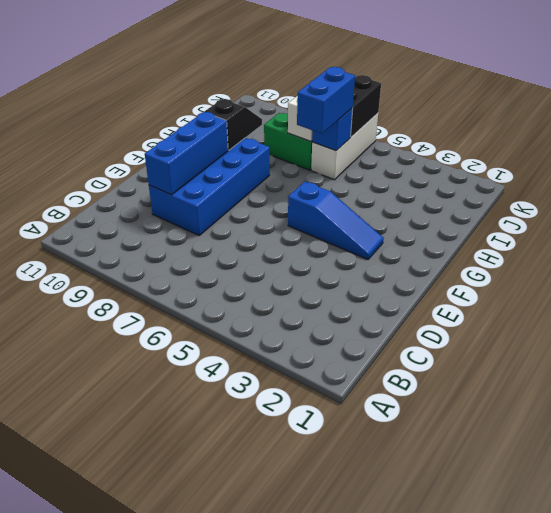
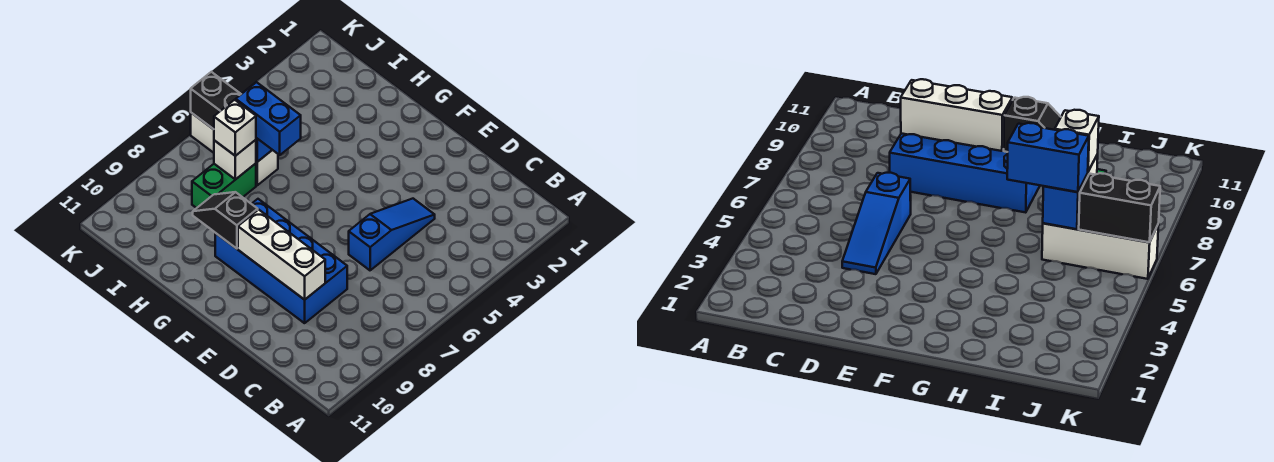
blue brick D9:F9 level 2 -> white brick D9:F9 level 2
blue slope F3:F5 level 1 top 5 -> blue slope D4:D6 level 1 top 6
none -> white brick I7 level 3

